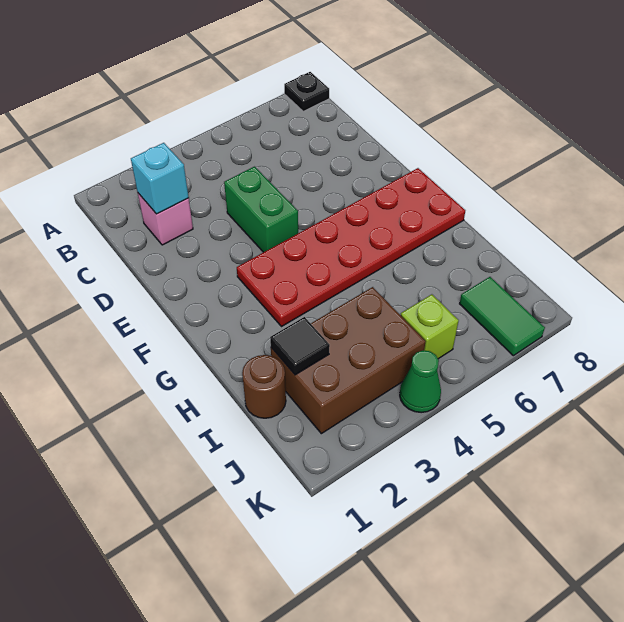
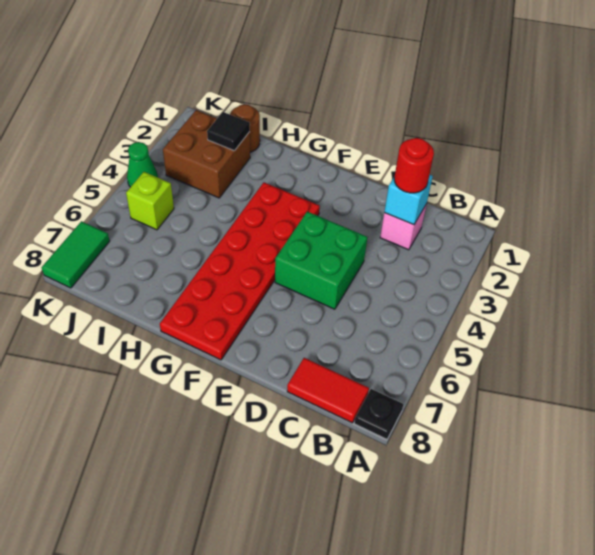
none -> red tile B8:C8 level 1
none -> red round brick C2 level 3
green brick D4:E4 level 1 -> green brick D4:E5 level 1
brown brick I2:J4 level 1 -> brown brick I2:J3 level 1
green tile J7:K7 level 1 -> green tile K7:K8 level 1

